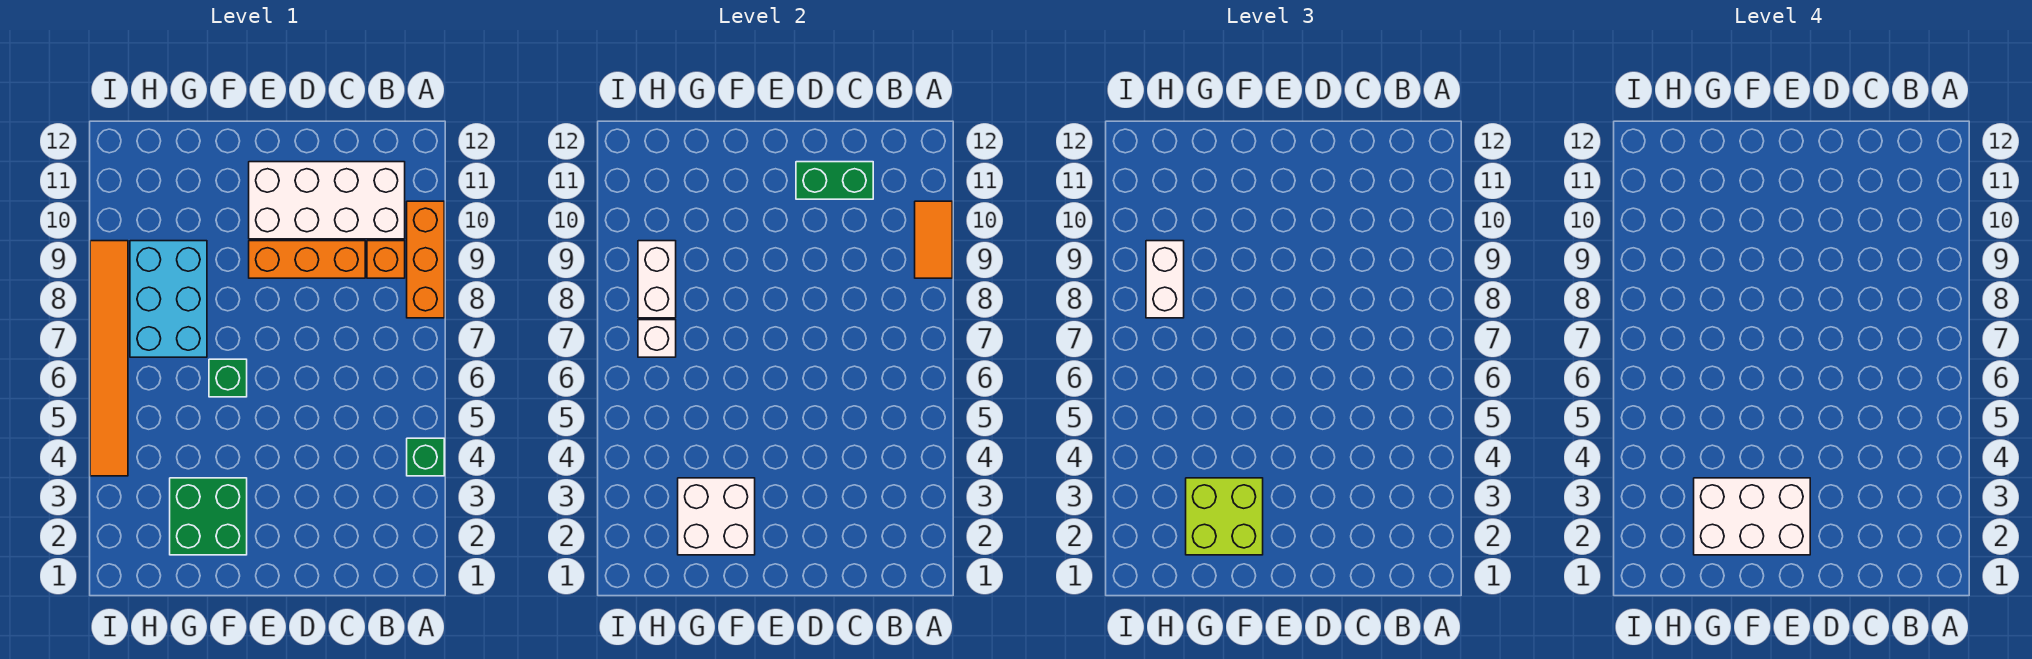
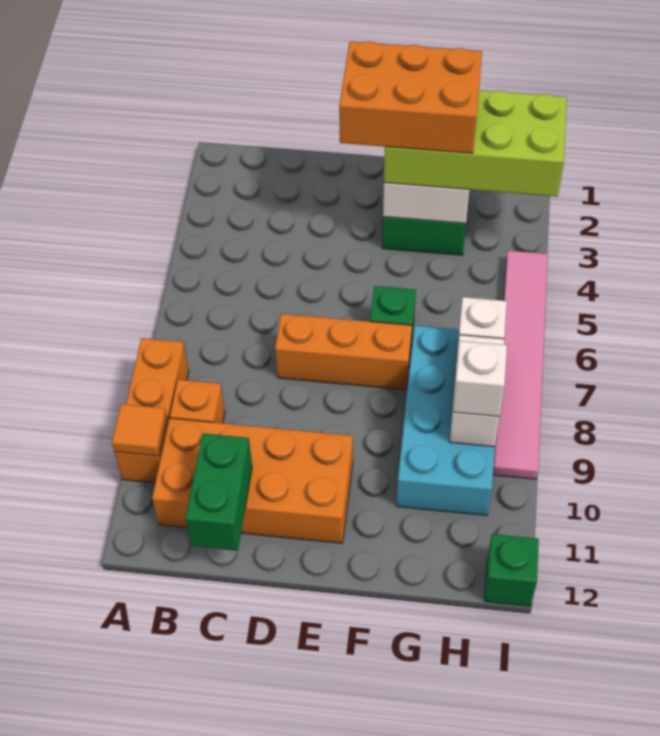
green brick A4 level 1 -> green brick I12 level 1
orange tile A9:A10 level 2 -> orange tile A10 level 2
white brick B10:E11 level 1 -> orange brick B10:E11 level 1
orange brick C9:E9 level 1 -> orange brick D7:F7 level 1
green brick C11:D11 level 2 -> green brick C11:C12 level 2
white brick E2:G3 level 4 -> orange brick E2:G3 level 4
lime brick F2:G3 level 3 -> lime brick F2:I3 level 3
cyan brick G7:H9 level 1 -> cyan brick G7:H10 level 1
white brick H8:H9 level 3 -> white brick H9 level 3
orange tile I4:I9 level 1 -> pink tile I4:I9 level 1

